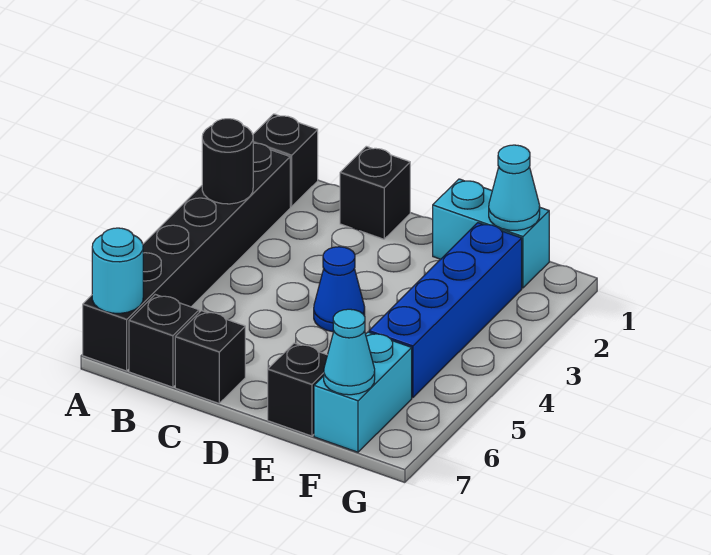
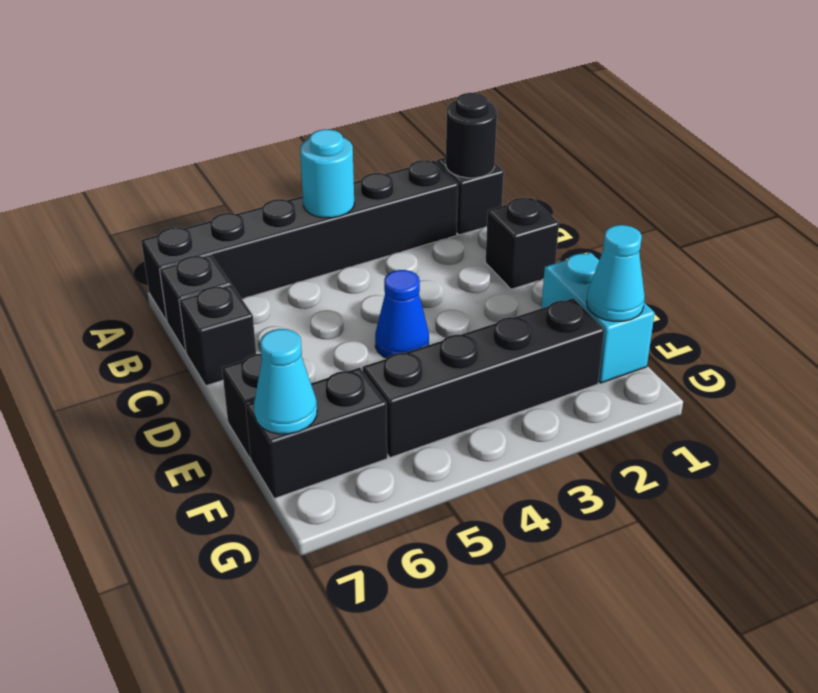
black round brick A3 level 2 -> black round brick A1 level 2
cyan round brick A7 level 2 -> cyan round brick A4 level 2
blue brick F2:F5 level 1 -> black brick F2:F5 level 1
cyan brick F6:F7 level 1 -> black brick F6:F7 level 1

